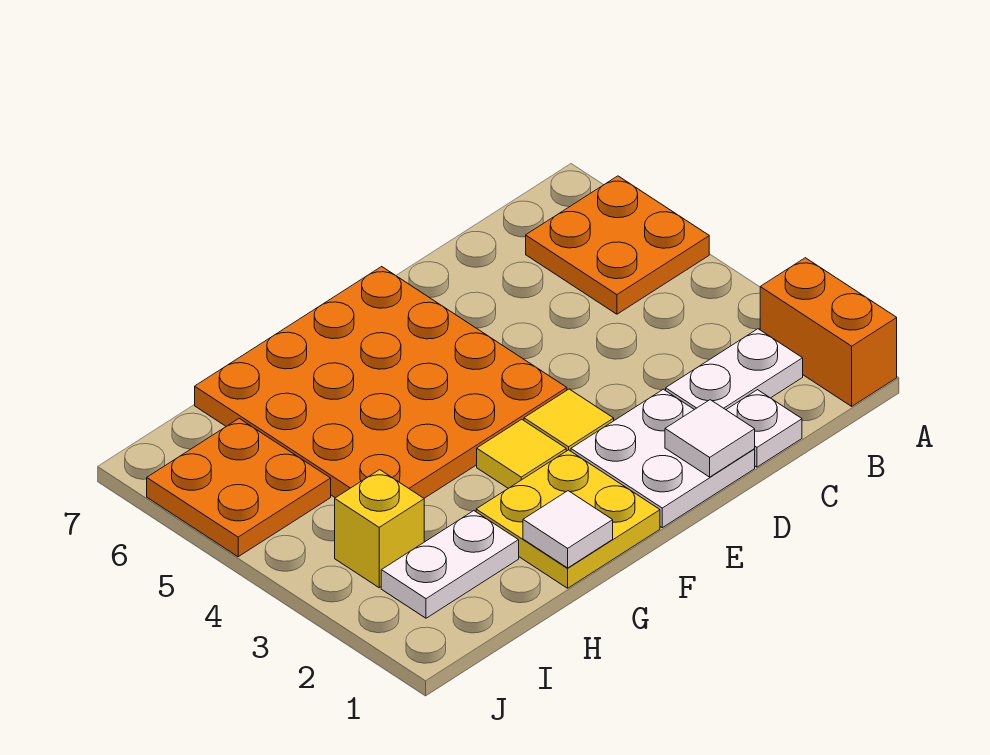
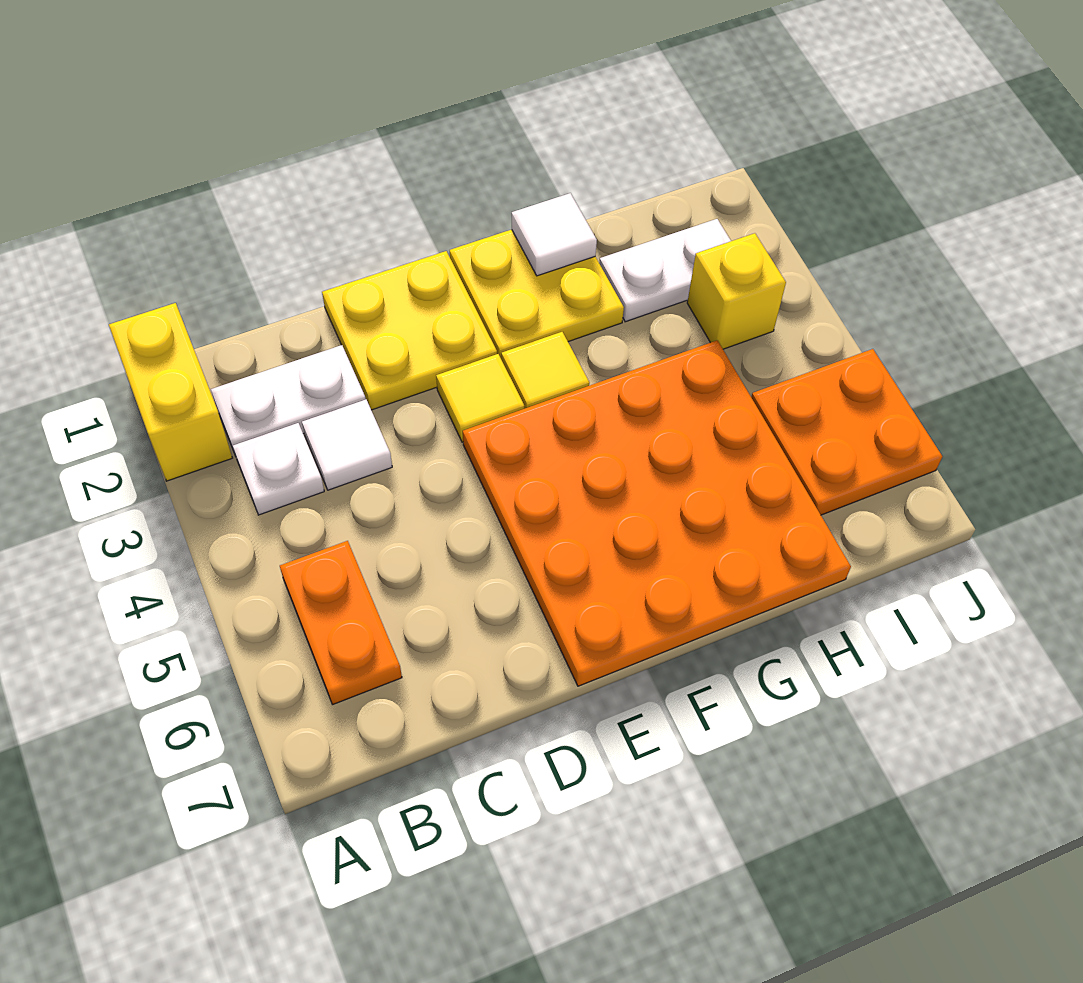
orange brick A1:A2 level 1 -> yellow brick A1:A2 level 1
orange plate A5:B6 level 1 -> orange plate B5:B6 level 1
white plate C1 level 1 -> white plate B3 level 1
white plate D1:E2 level 1 -> yellow plate D1:E2 level 1
white tile D1 level 2 -> white tile C3 level 1

